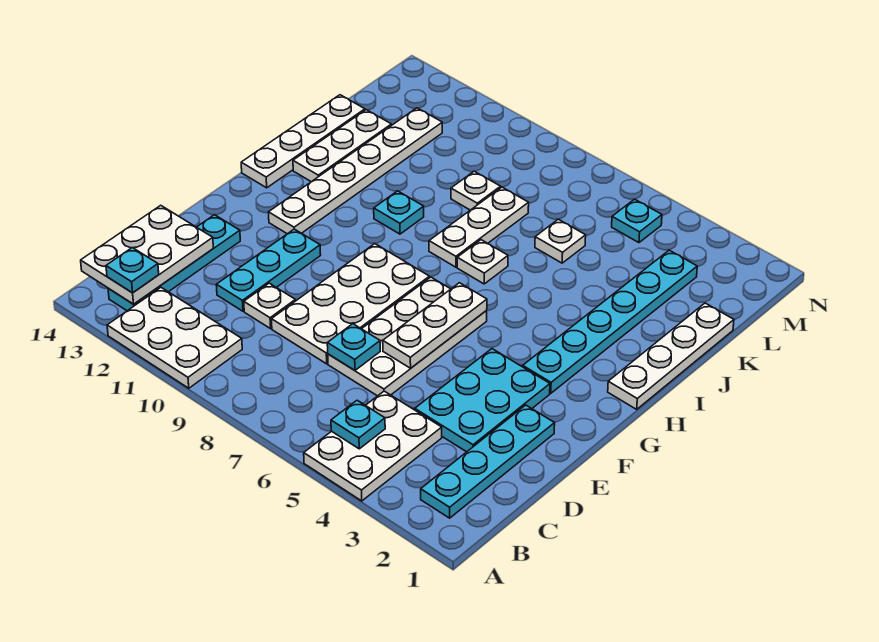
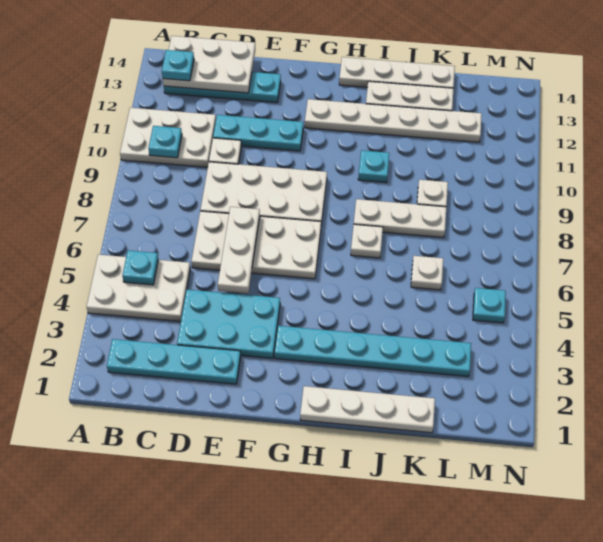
white plate A10:B12 level 1 -> white plate A10:C11 level 1
cyan plate D7 level 2 -> cyan plate B10 level 2
white plate E6:G6 level 2 -> white plate E5:E7 level 2

